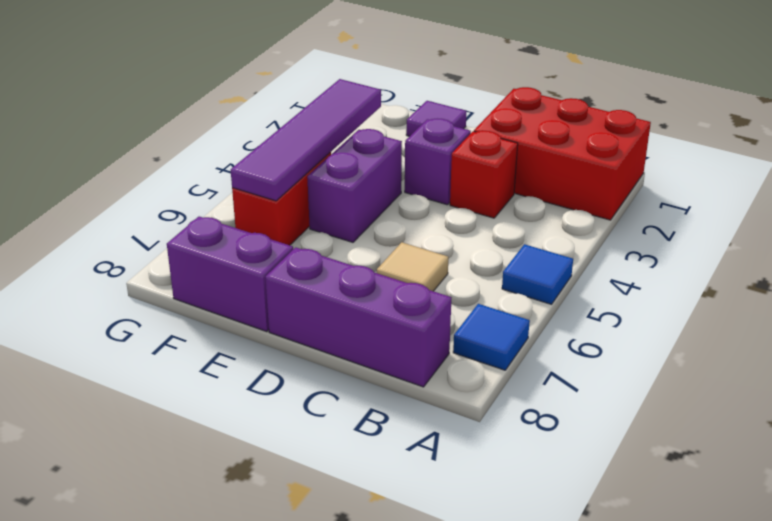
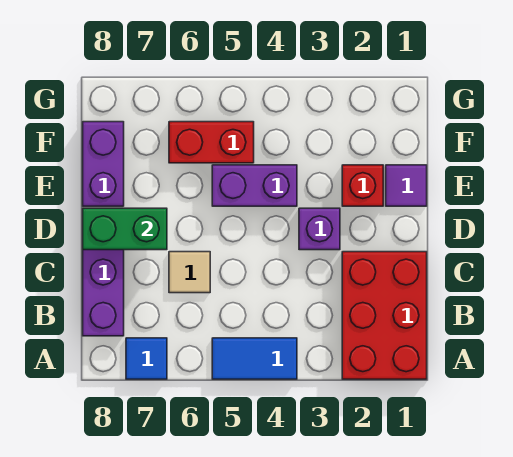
blue tile A5 level 1 -> blue tile A4:A5 level 1
red brick C3 level 1 -> red brick E2 level 1
none -> green brick D7:D8 level 2
purple tile F3:F6 level 2 -> none

